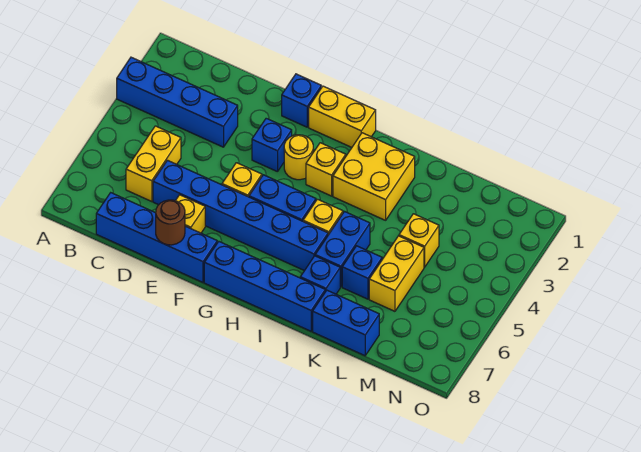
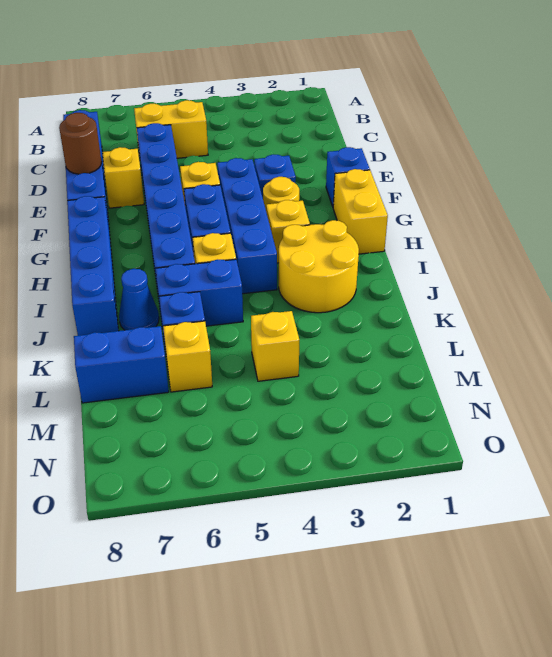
blue brick A3:D3 level 1 -> blue brick F4:I4 level 1
yellow brick I2:J3 level 1 -> yellow round brick I2:J3 level 1
blue brick J7 level 1 -> blue cone J7 level 1
blue brick K8:L8 level 1 -> blue brick L7:L8 level 1
yellow brick L5:L6 level 1 -> yellow brick L6 level 1

